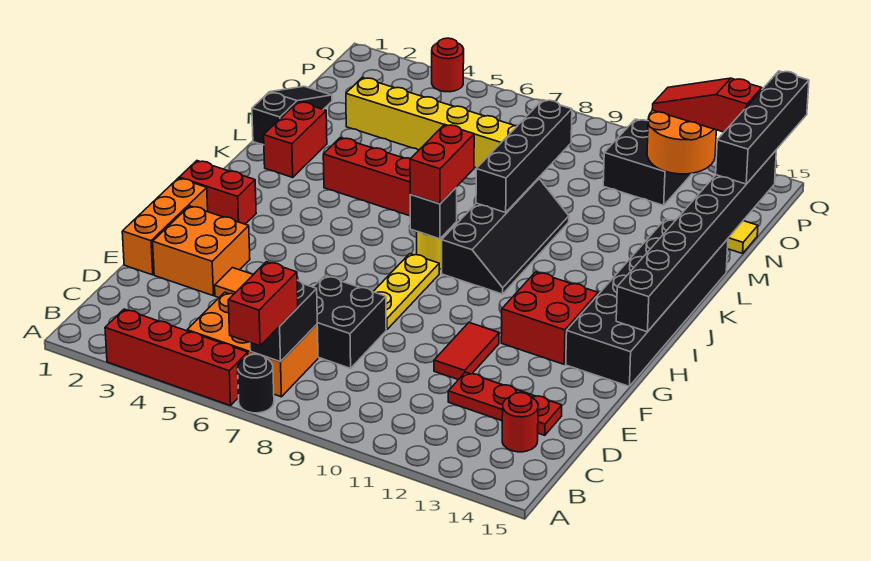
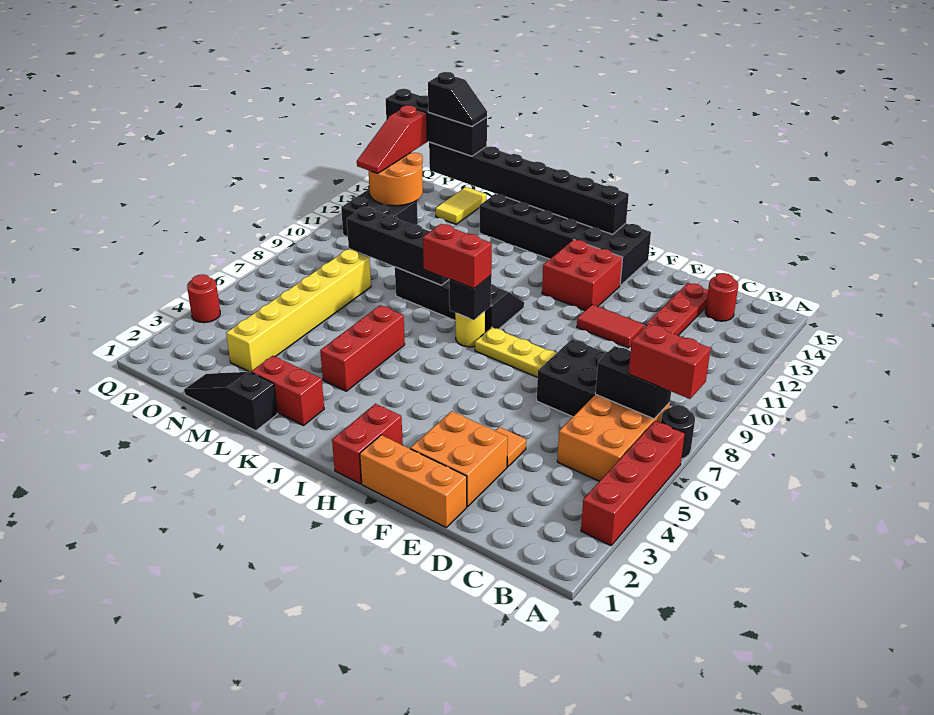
none -> black slope N15:O15 level 4 top O

